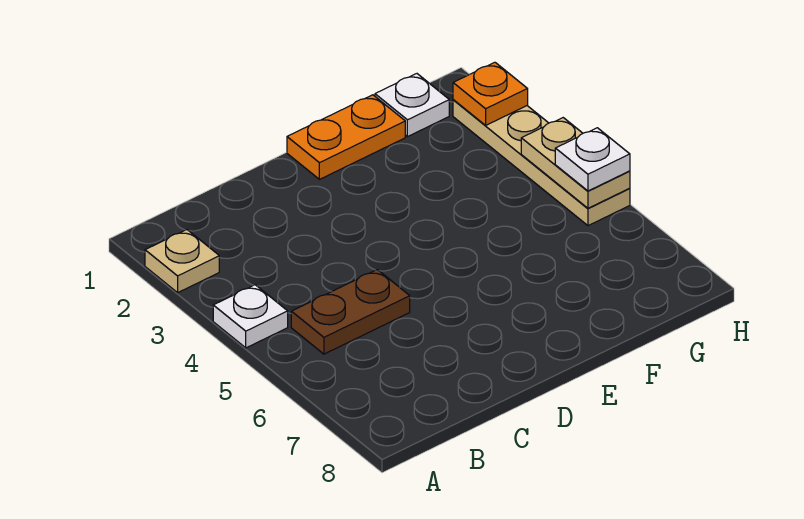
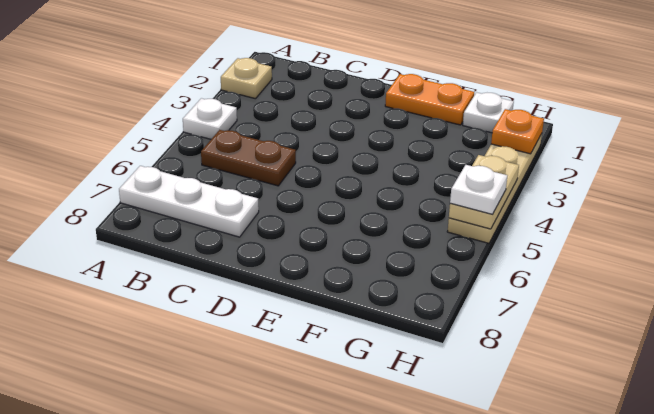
none -> white plate A7:C7 level 1

